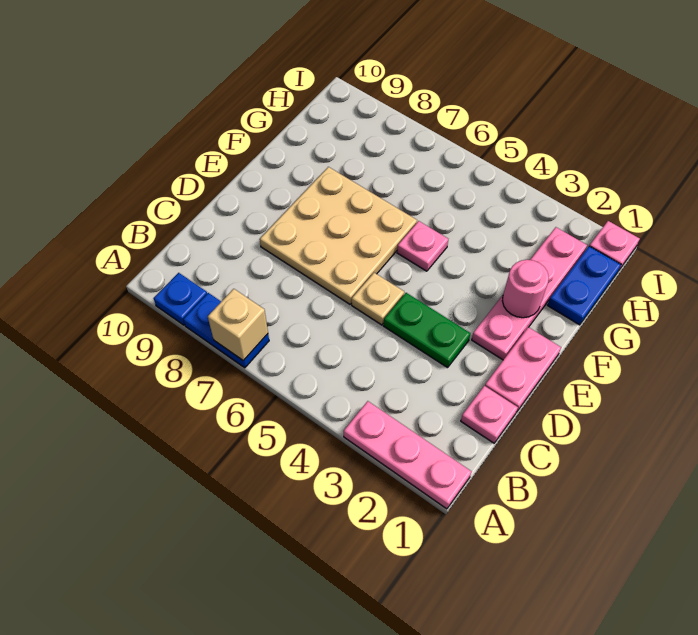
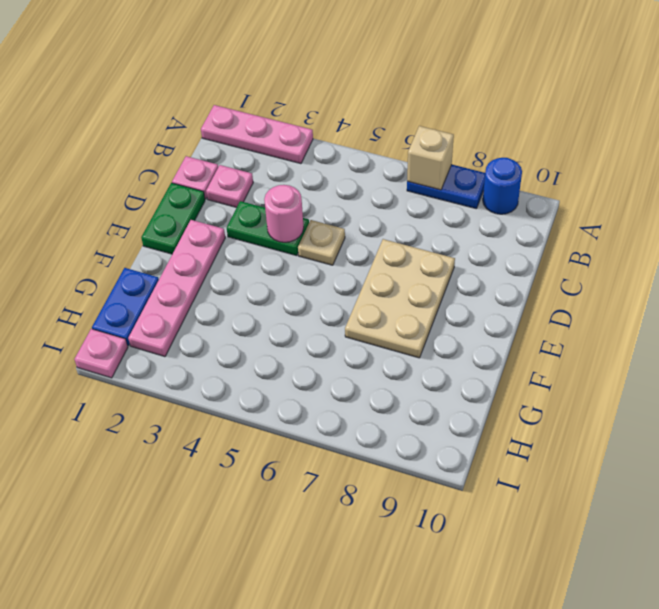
blue plate A9 level 1 -> blue round brick A9 level 1
pink plate D1:E1 level 1 -> green plate D1:E1 level 1
tan plate D6:F8 level 1 -> tan plate D7:F8 level 1
pink round brick F2 level 2 -> pink round brick D4 level 2
pink plate F5 level 1 -> pink plate C2 level 1

